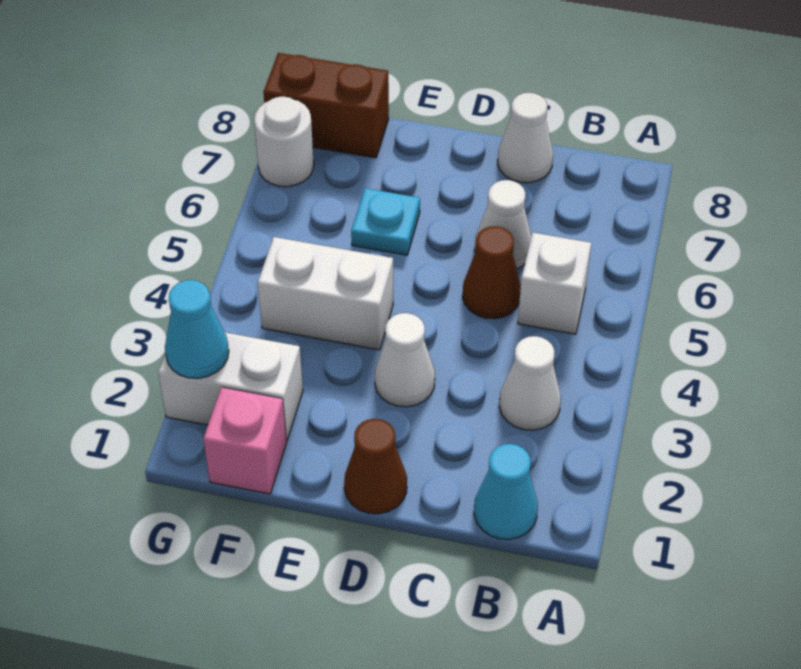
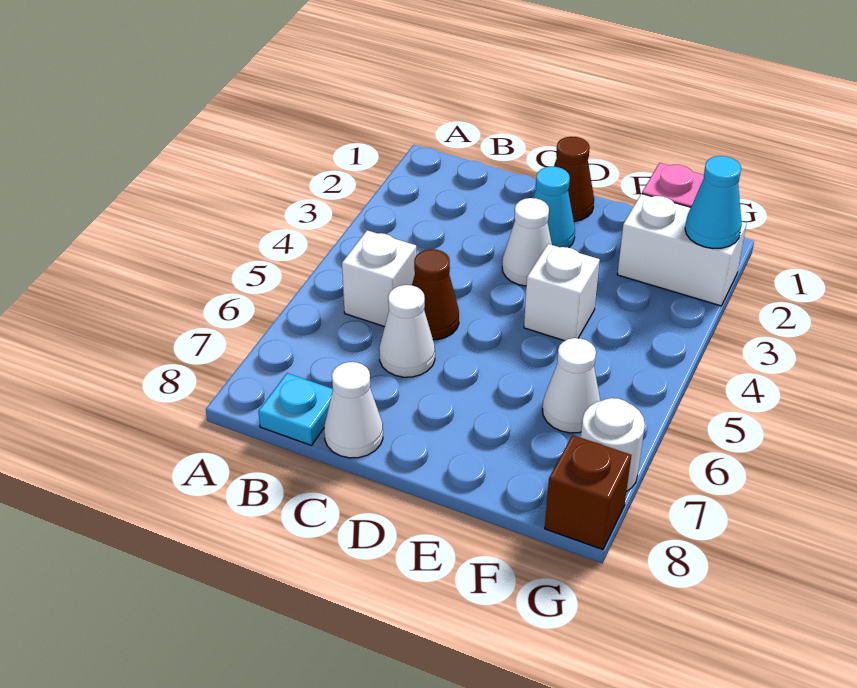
cyan cone B1 level 1 -> cyan cone D2 level 1
white cone B3 level 1 -> white cone F6 level 1
white brick E4:F4 level 1 -> white brick E4 level 1
cyan plate E6 level 1 -> cyan plate B8 level 1
brown brick F8:G8 level 1 -> brown brick G8 level 1

